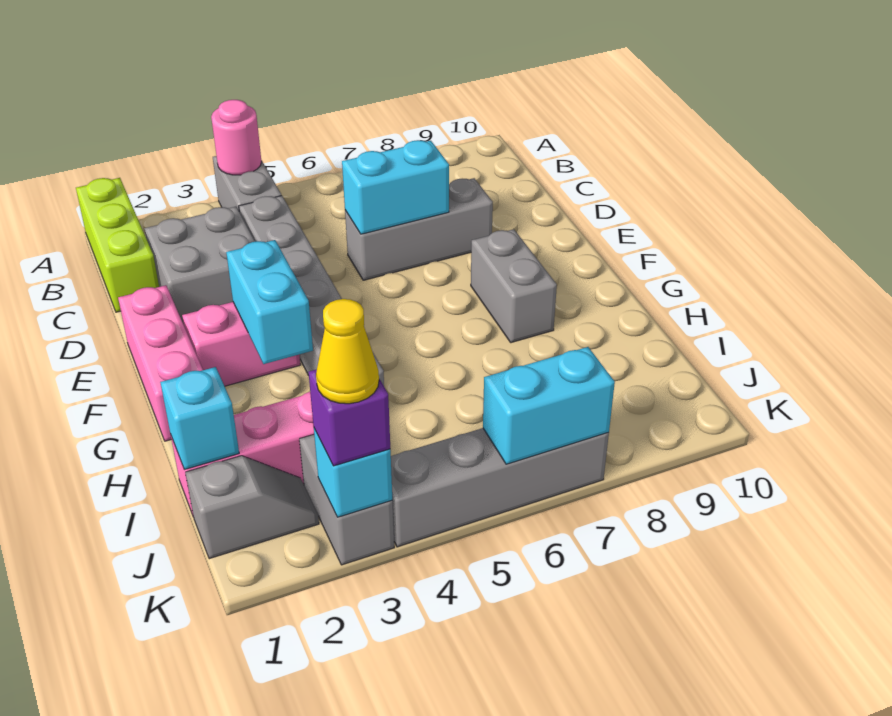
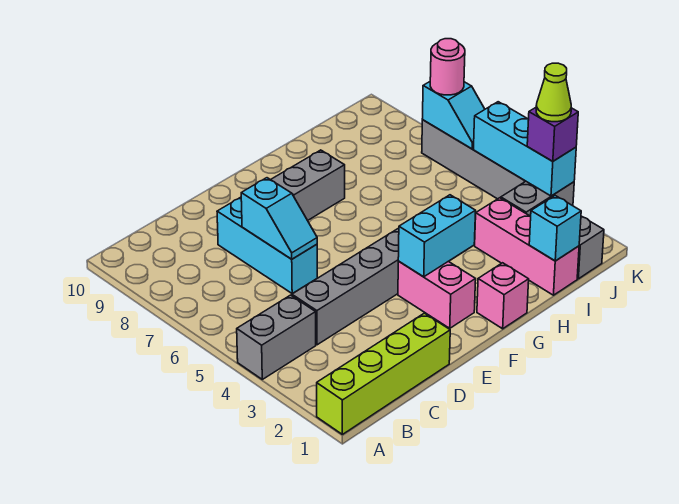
lime brick A1:C1 level 1 -> lime brick A1:D1 level 1
pink round brick A4 level 2 -> pink round brick K7 level 3
grey brick C2:D3 level 1 -> none
grey brick D6:D8 level 1 -> cyan brick D6:D8 level 1
cyan brick D6:D7 level 2 -> cyan slope D6:D7 level 2 top 7
pink brick E1:G1 level 1 -> pink brick G1 level 1
cyan brick K3 level 2 -> cyan brick K3:K5 level 2
yellow cone K3 level 4 -> lime cone K3 level 4
cyan brick K6:K7 level 2 -> cyan slope K6:K7 level 2 top 7

